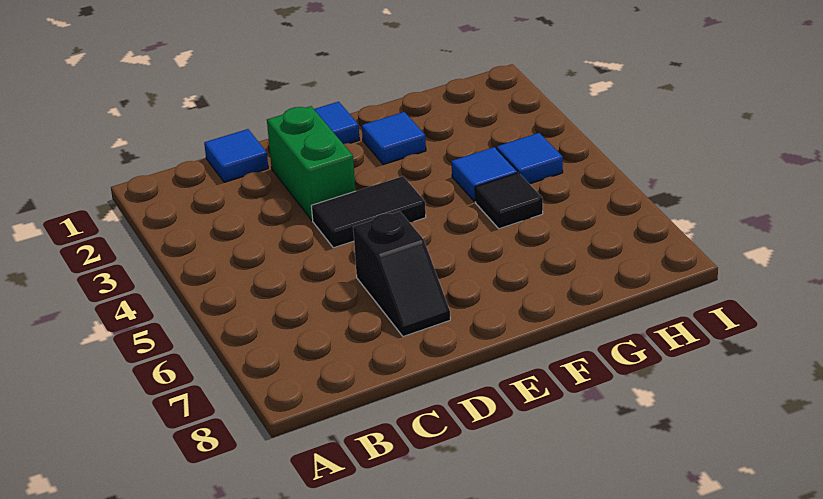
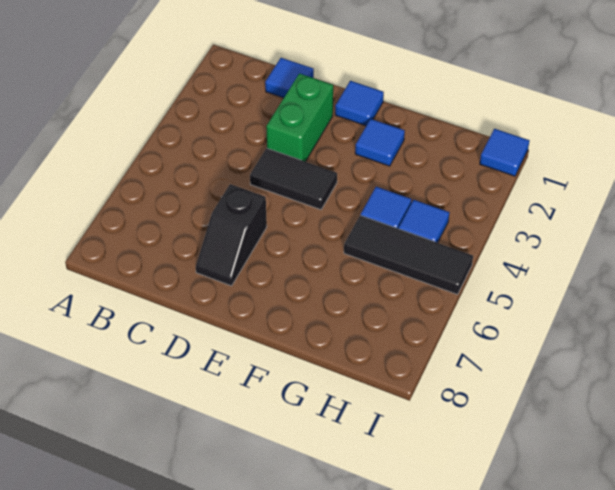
black tile G5 level 1 -> black tile G5:I5 level 1
none -> blue tile I1 level 1

